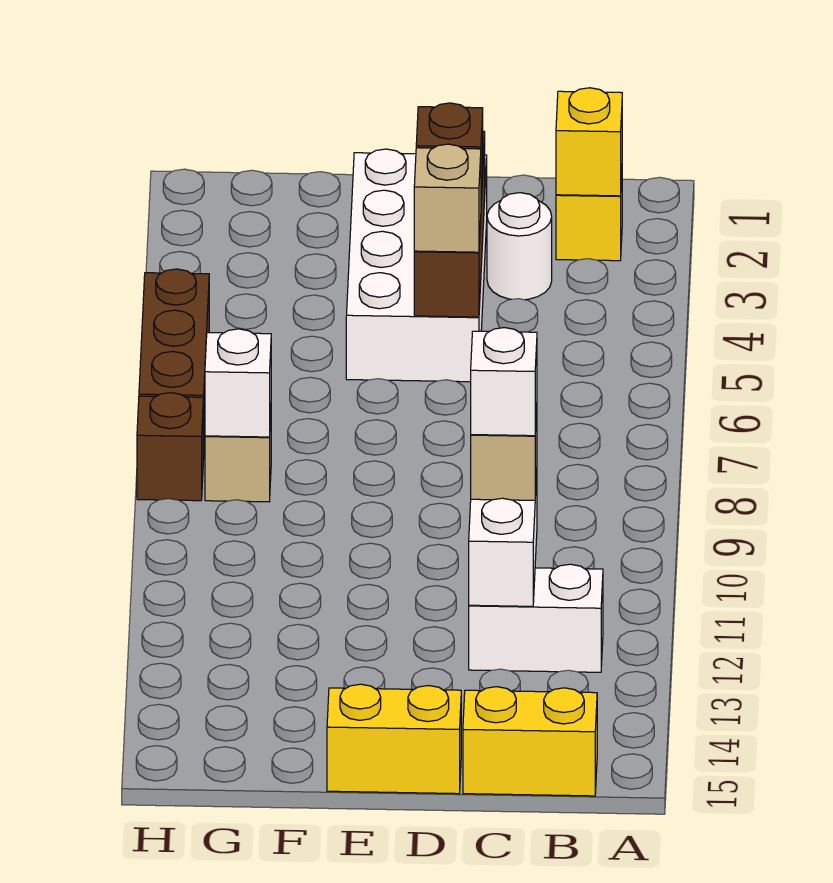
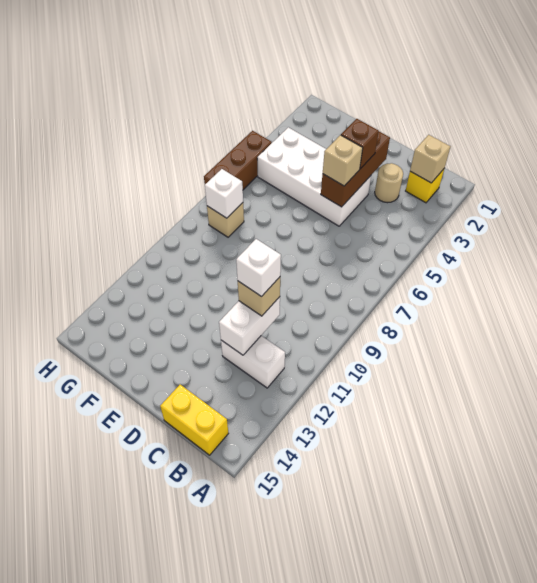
yellow brick B2 level 2 -> tan brick B2 level 2
white round brick C3 level 1 -> tan round brick C3 level 1
white brick D2:E5 level 1 -> white brick D4:G5 level 1
yellow brick D15:E15 level 1 -> none
brown brick H8 level 1 -> none

